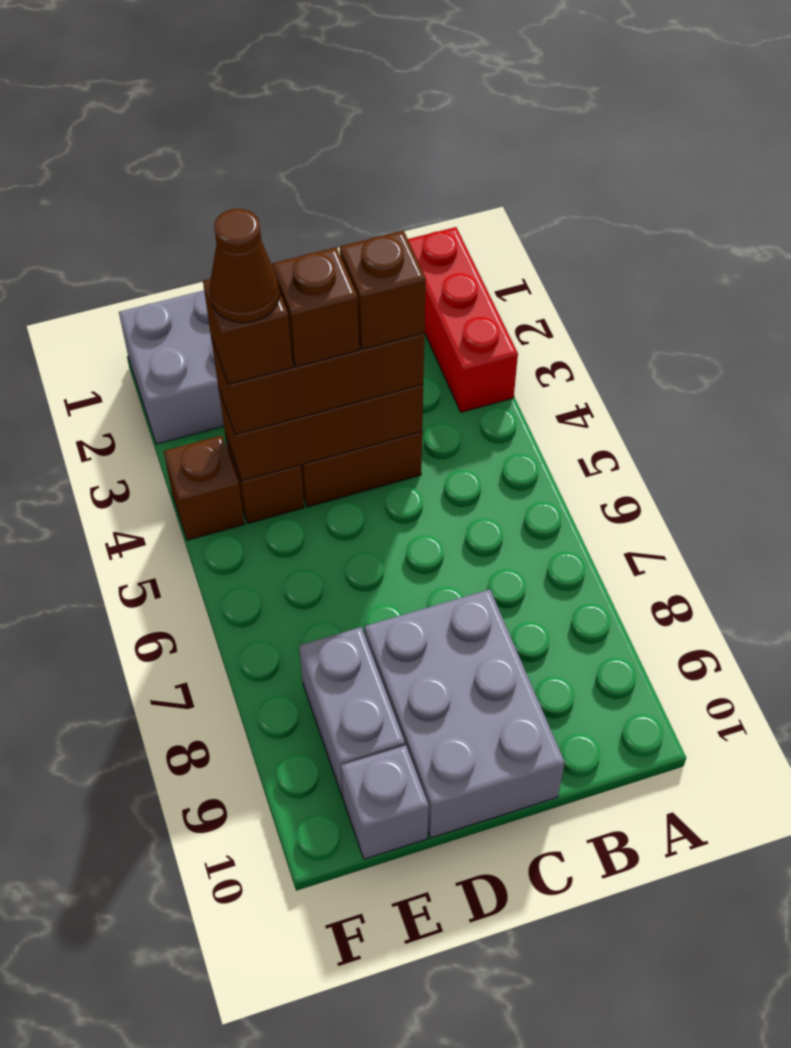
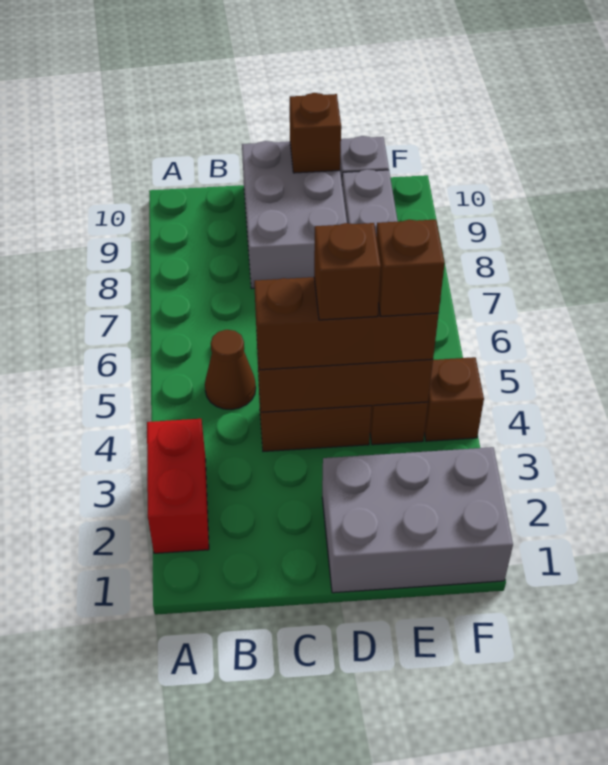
red brick A1:A3 level 1 -> red brick A2:A3 level 1
brown brick C4 level 4 -> brown brick D10 level 2
brown cone E4 level 5 -> brown cone B5 level 1

